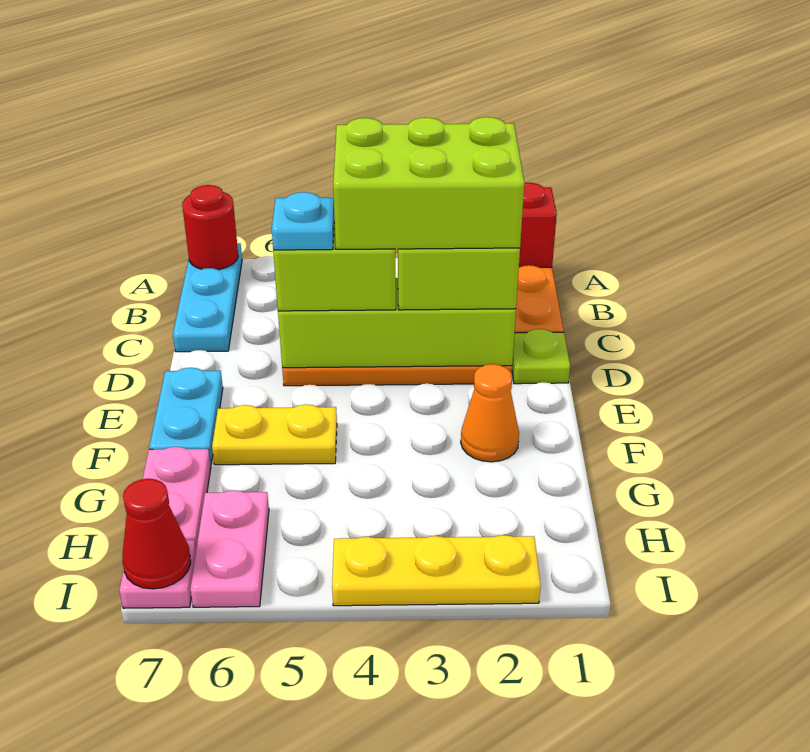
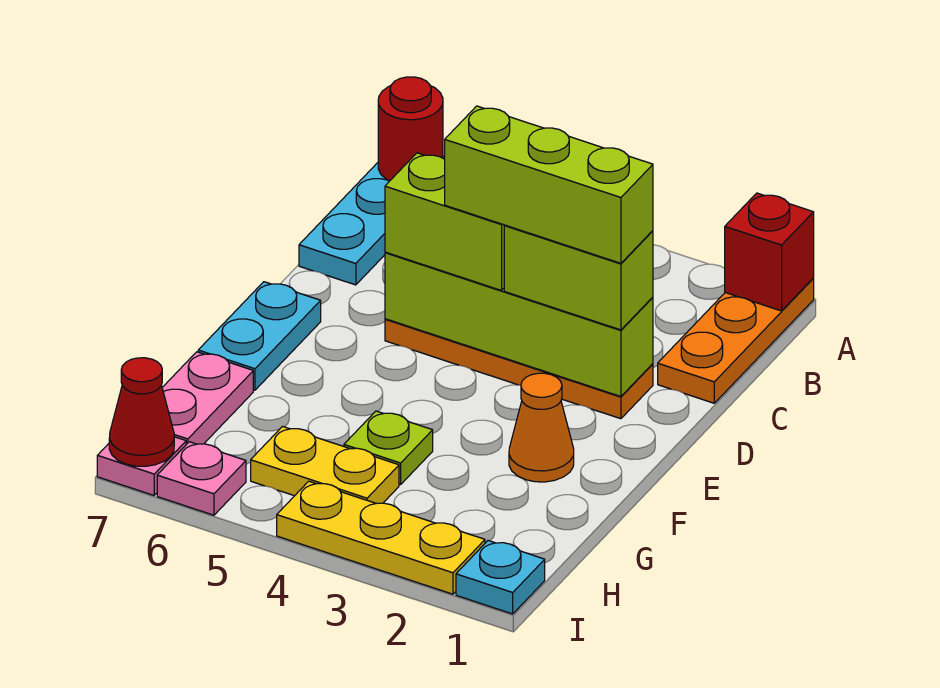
lime brick C2:D4 level 4 -> lime brick D2:D4 level 4
lime plate D1 level 1 -> lime plate G4 level 1
cyan plate D5 level 4 -> cyan plate I1 level 1
yellow plate F5:F6 level 1 -> yellow plate H4:H5 level 1
pink plate H6:I6 level 1 -> pink plate I6 level 1

